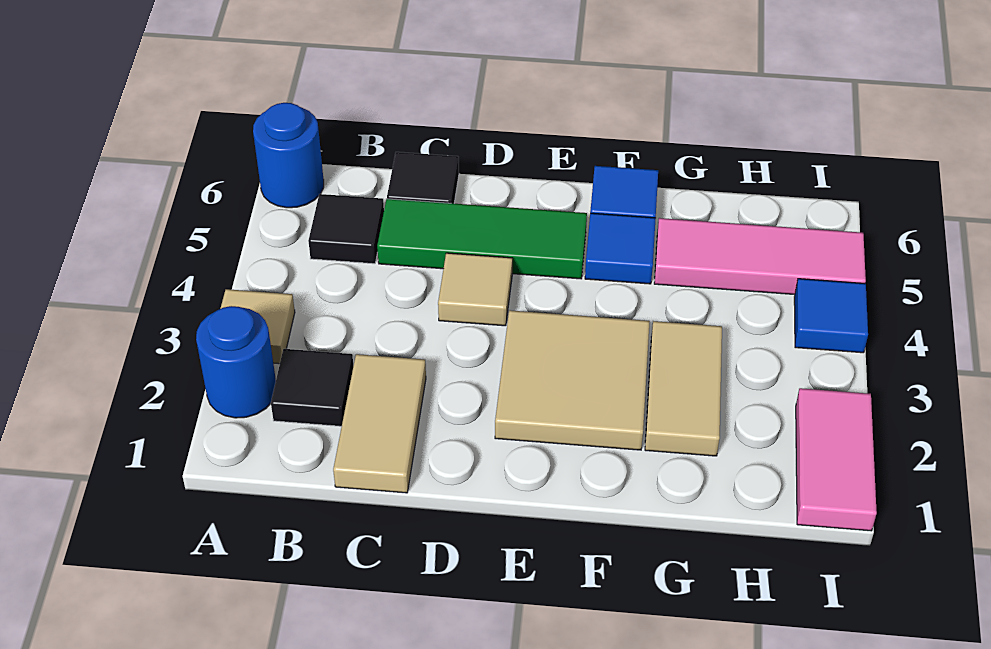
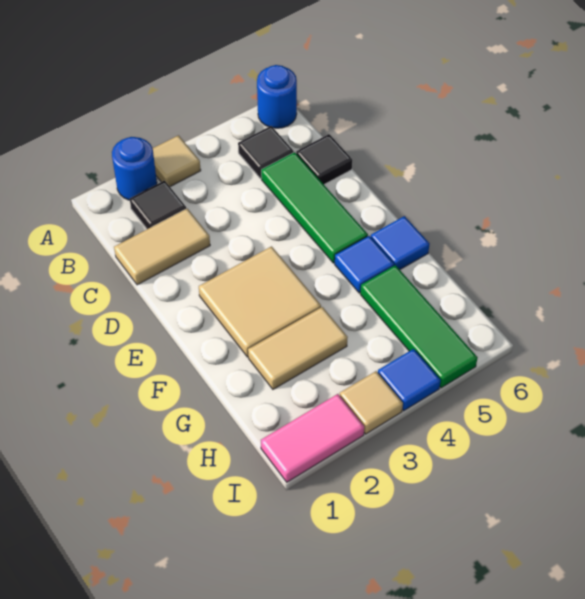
tan tile D4 level 1 -> tan tile I3 level 1
pink tile G5:I5 level 1 -> green tile G5:I5 level 1

